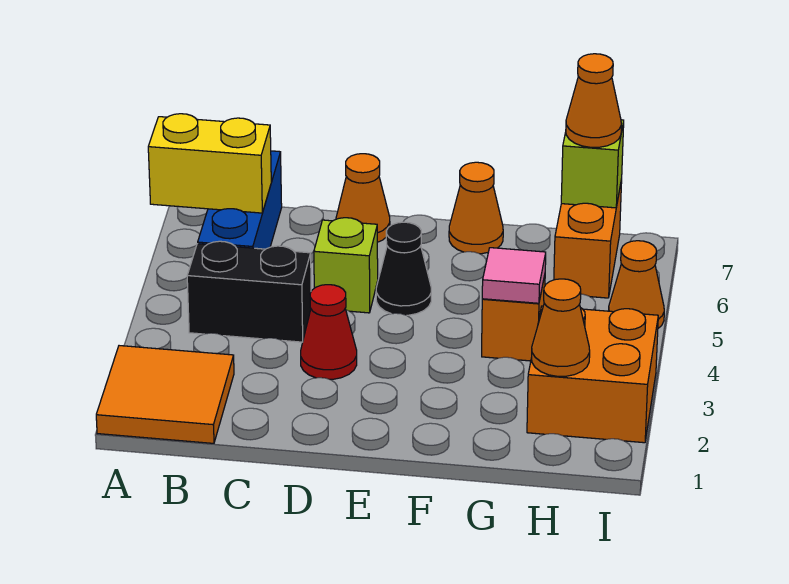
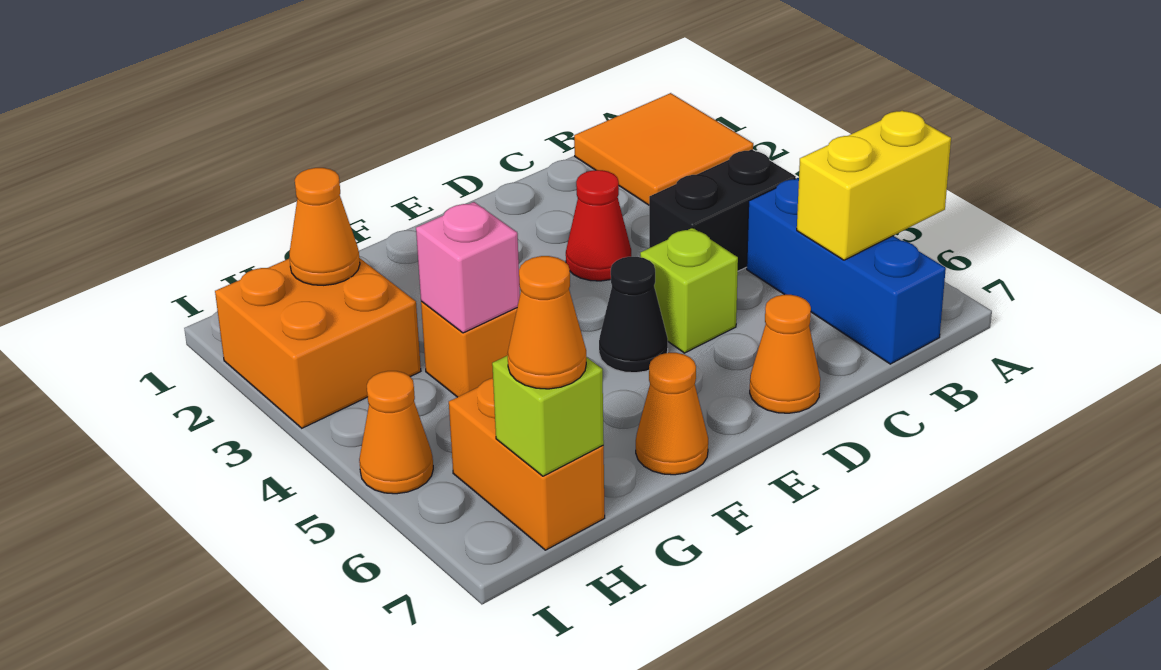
pink tile G4 level 2 -> pink brick G4 level 2

